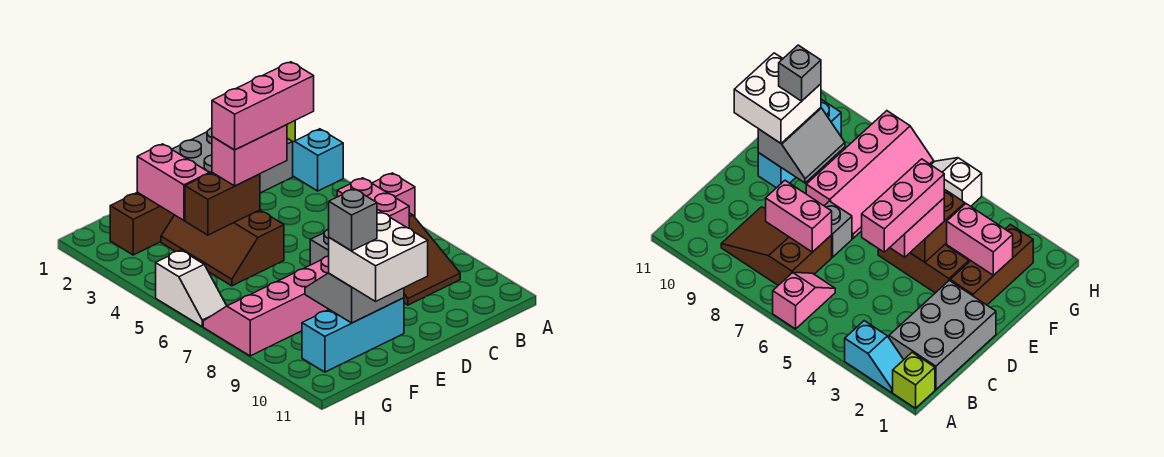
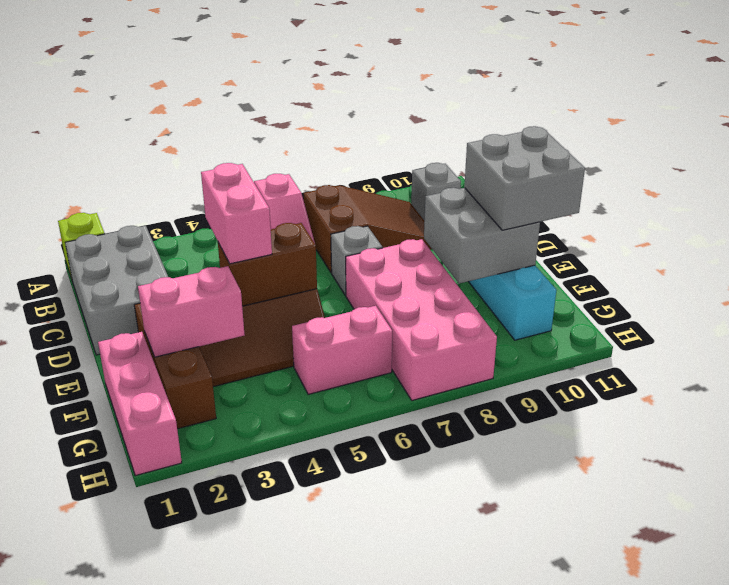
cyan slope A2:A3 level 1 top 3 -> none
pink brick C4:E4 level 4 -> pink brick F1:H1 level 1
pink brick C7:C8 level 2 -> pink brick G5:G6 level 1
brown brick E4:F4 level 2 -> brown brick E4:E5 level 2
pink slope E7:H8 level 1 top 8 -> pink brick E7:H8 level 1
grey slope E9:F10 level 2 top 10 -> grey brick E9:F10 level 2
white brick E10:F11 level 3 -> grey brick E10:F11 level 3
grey brick F10 level 4 -> grey brick B10 level 1
white slope H5:H6 level 1 top 5 -> none

